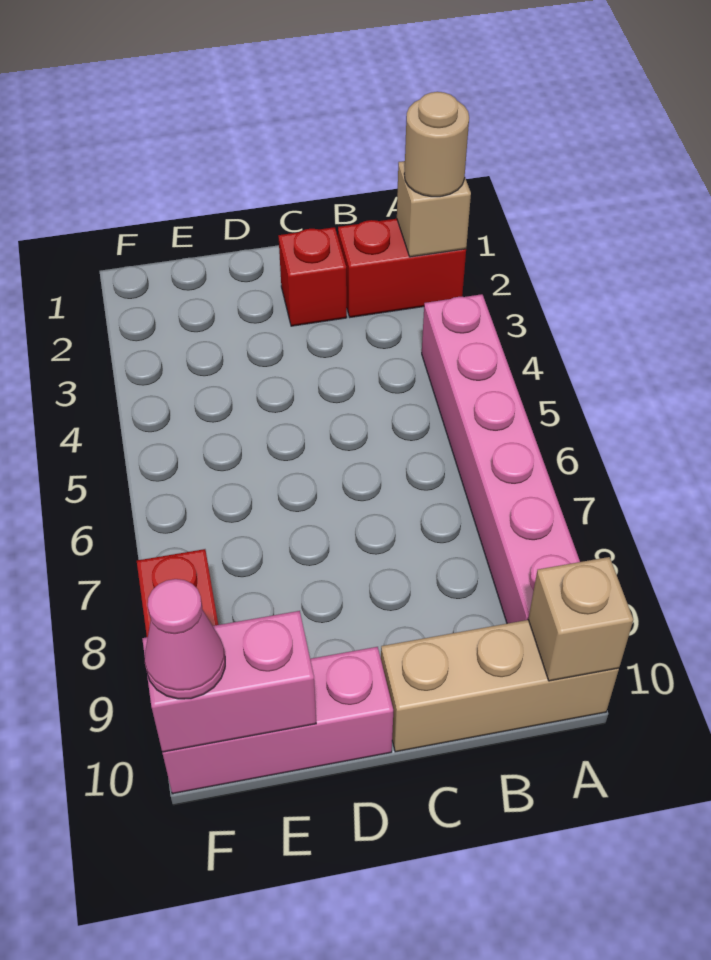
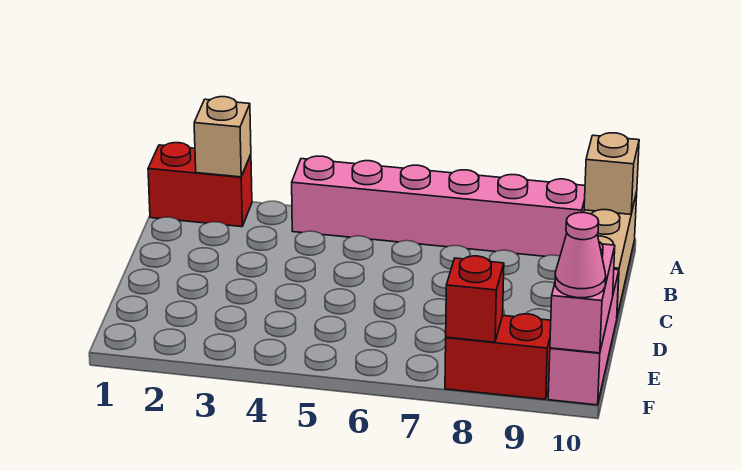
red brick A2:B2 level 1 -> red brick A1:A2 level 1
tan round brick A2 level 3 -> none
red brick C2 level 1 -> red brick F8 level 2

